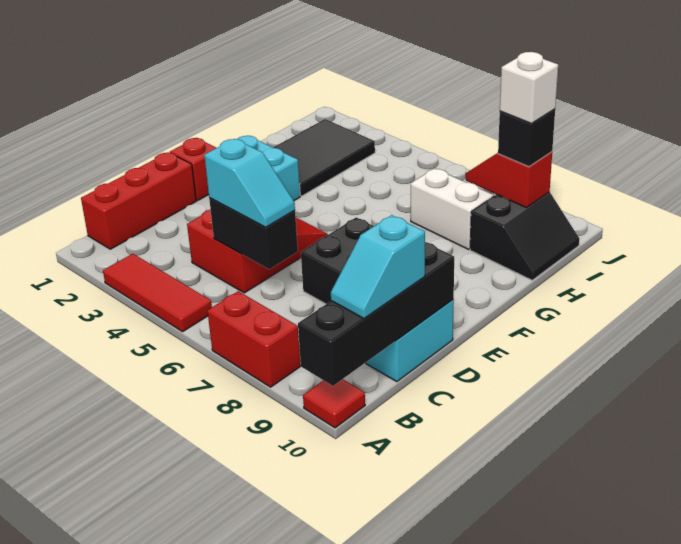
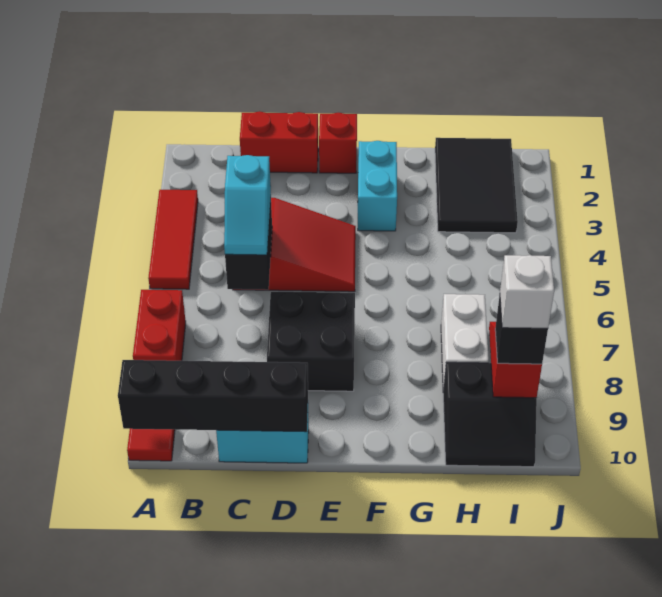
red brick B1:D1 level 1 -> red brick C1:D1 level 1
cyan slope B10:C10 level 3 top C -> none
black tile G2:I3 level 1 -> black tile H1:I3 level 1

